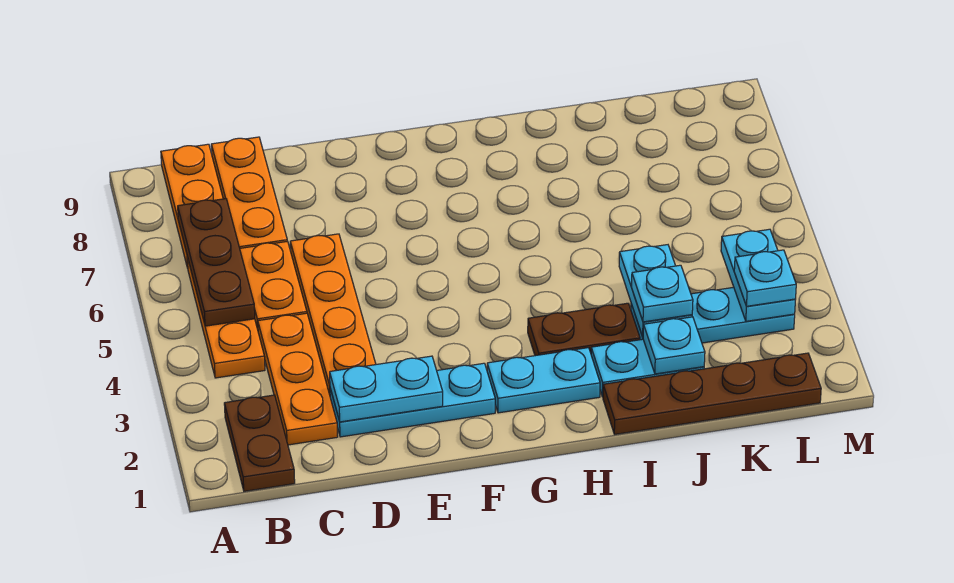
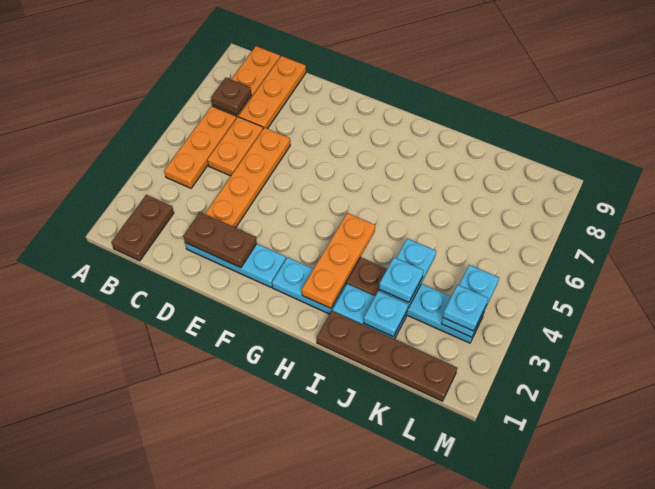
brown plate B5:B7 level 2 -> brown plate B7 level 2
orange plate C2:C4 level 1 -> orange plate H2:H4 level 2
cyan plate D2:E2 level 2 -> brown plate D2:E2 level 2

